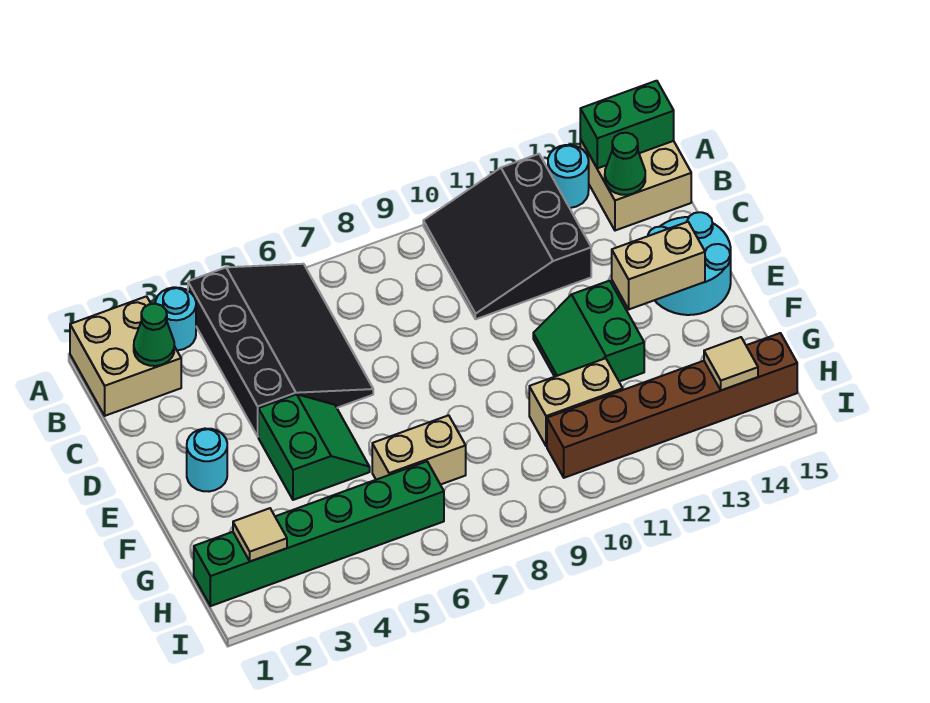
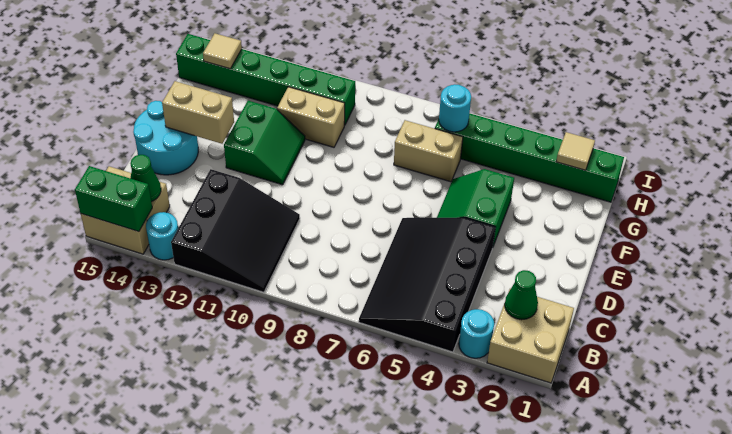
cyan round brick E2 level 1 -> cyan round brick H6 level 2
brown brick H10:H15 level 1 -> green brick H10:H15 level 1

